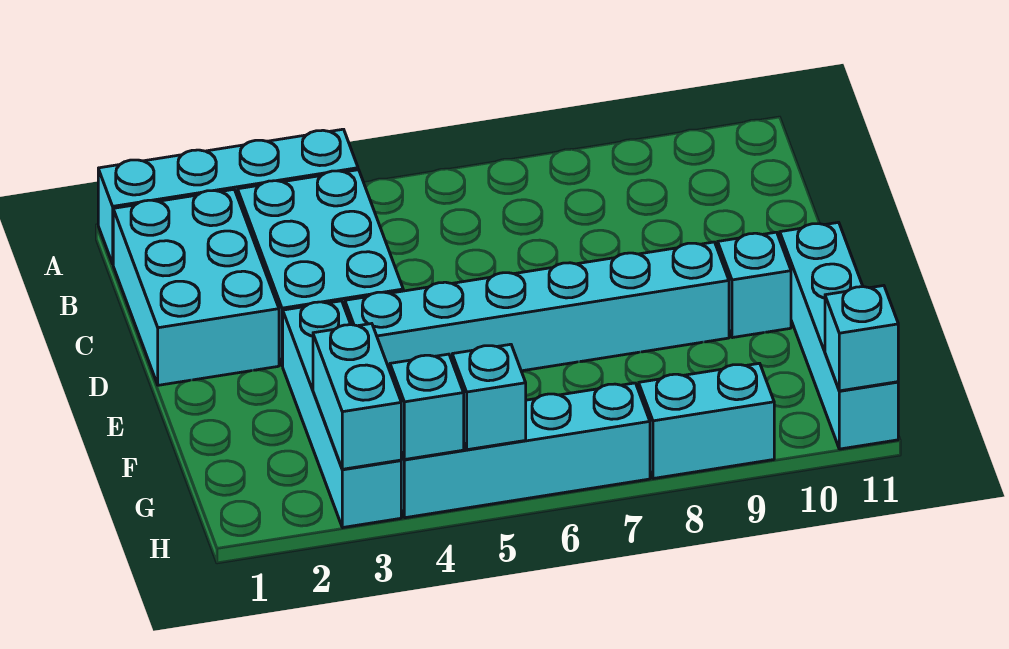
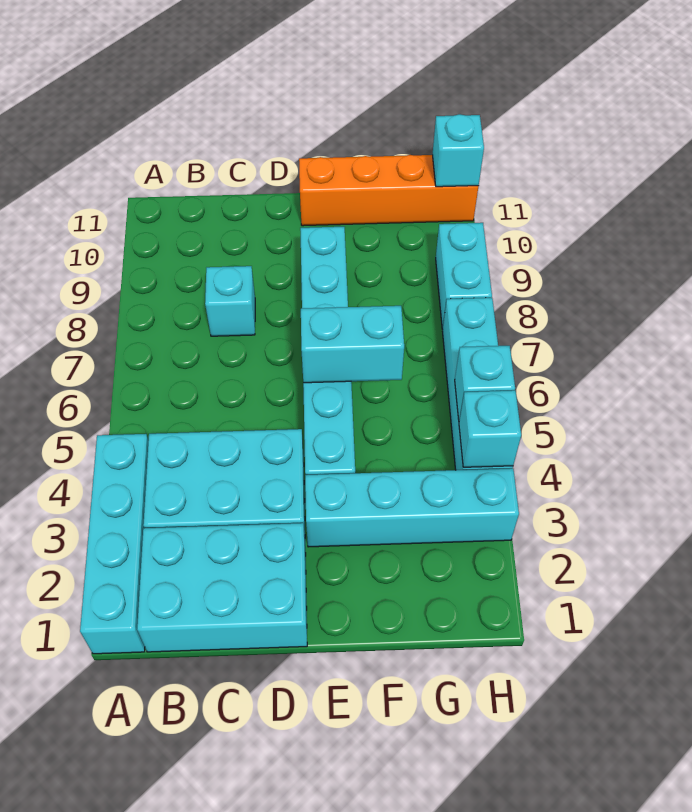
cyan brick E10 level 1 -> cyan brick C8 level 1
cyan brick E11:H11 level 1 -> orange brick E11:H11 level 1
cyan brick G3:H3 level 2 -> cyan brick E6:F6 level 2

